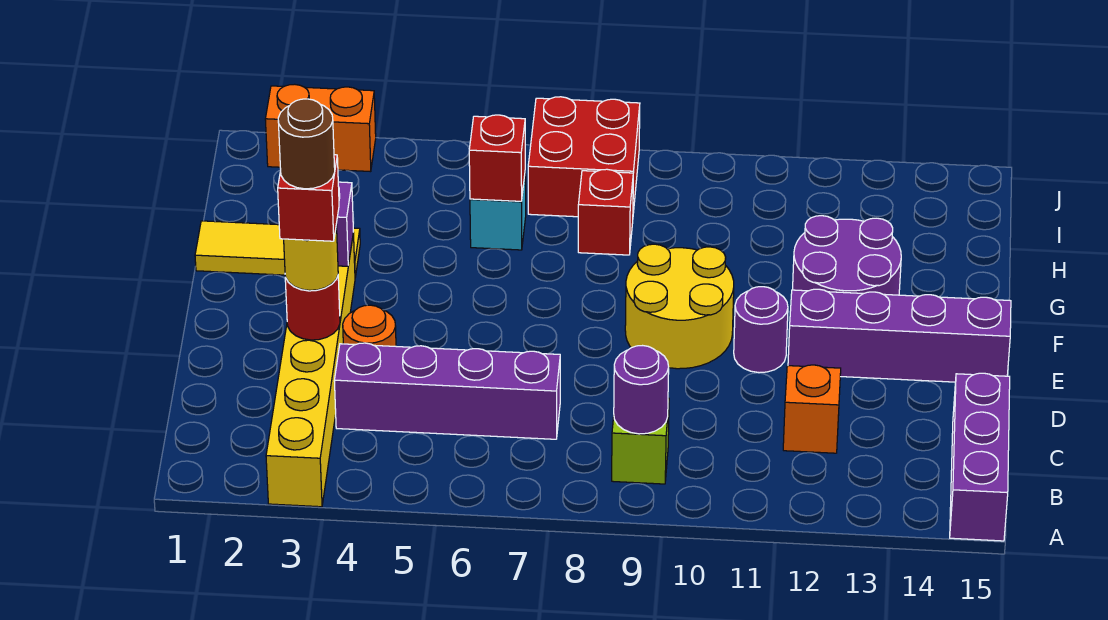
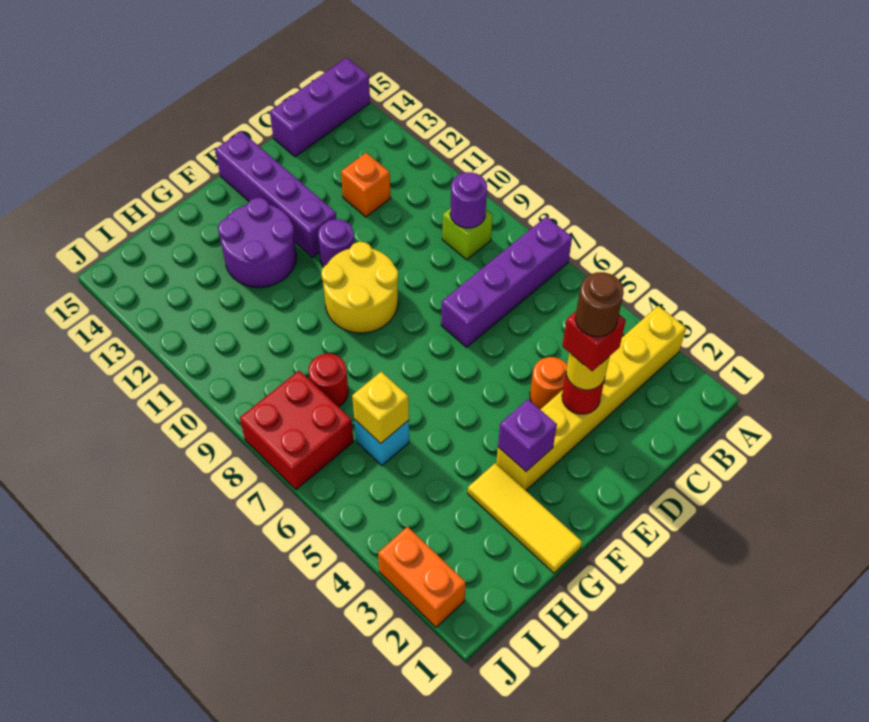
purple brick C4:C7 level 1 -> purple brick A7:D7 level 1
red brick H6 level 2 -> yellow brick H6 level 2
red brick H8 level 1 -> red round brick H8 level 1

